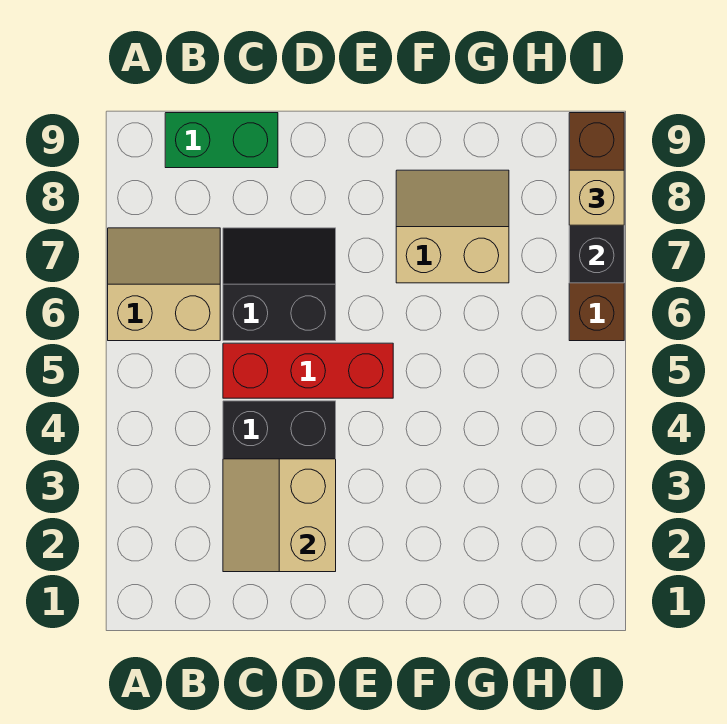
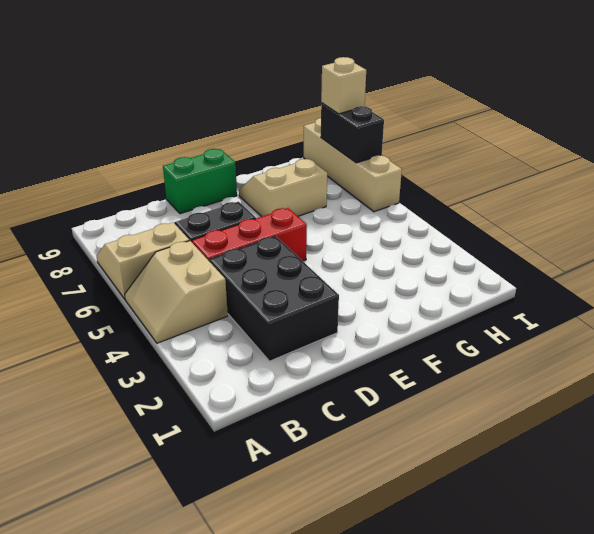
green brick B9:C9 level 1 -> green brick D9:E9 level 1
tan slope C2:D3 level 2 top D -> tan slope A4:B5 level 1 top B
brown brick I6:I9 level 1 -> tan brick I6:I9 level 1

